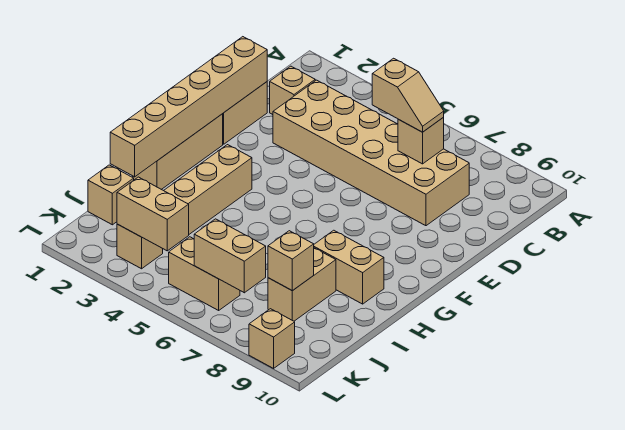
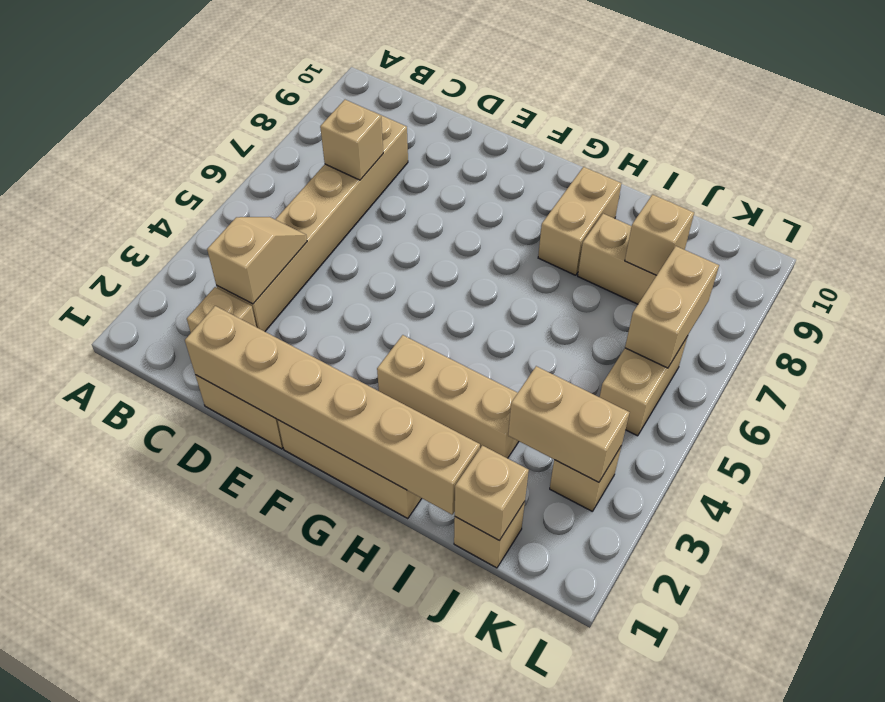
tan brick C3:D8 level 1 -> tan brick C3:C8 level 1
tan slope C6:C7 level 3 top 6 -> tan slope C3:C4 level 2 top 3
tan brick K3:K4 level 2 -> tan brick J3:K3 level 2
tan brick L9 level 1 -> tan brick J1 level 2

